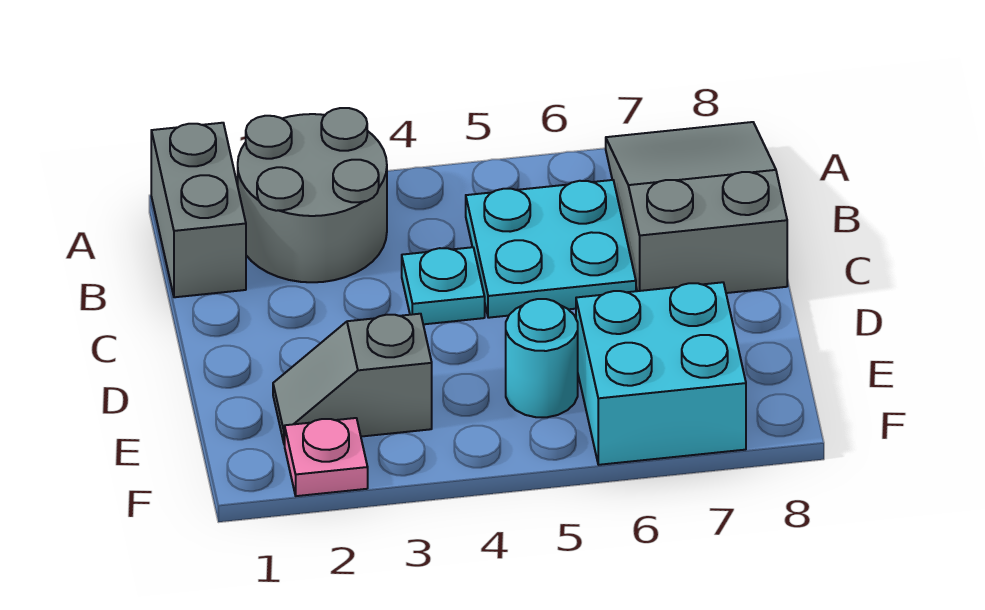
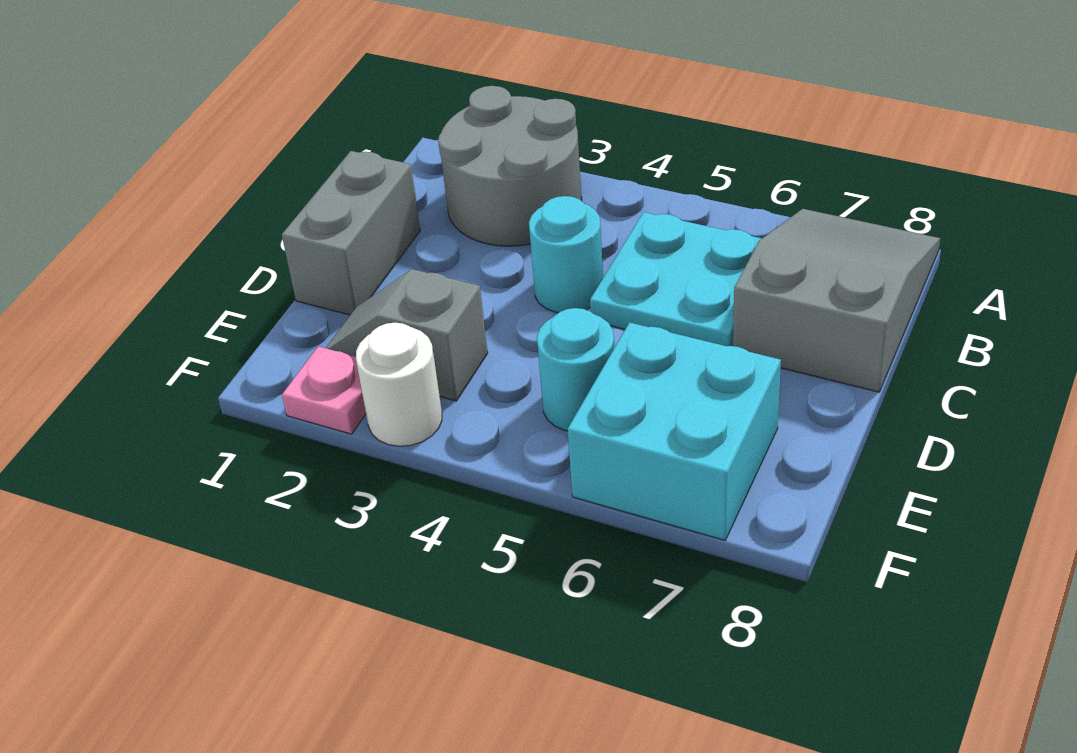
grey brick A1:B1 level 1 -> grey brick C1:D1 level 1
cyan plate C4 level 1 -> cyan round brick C4 level 1
none -> white round brick F3 level 1

